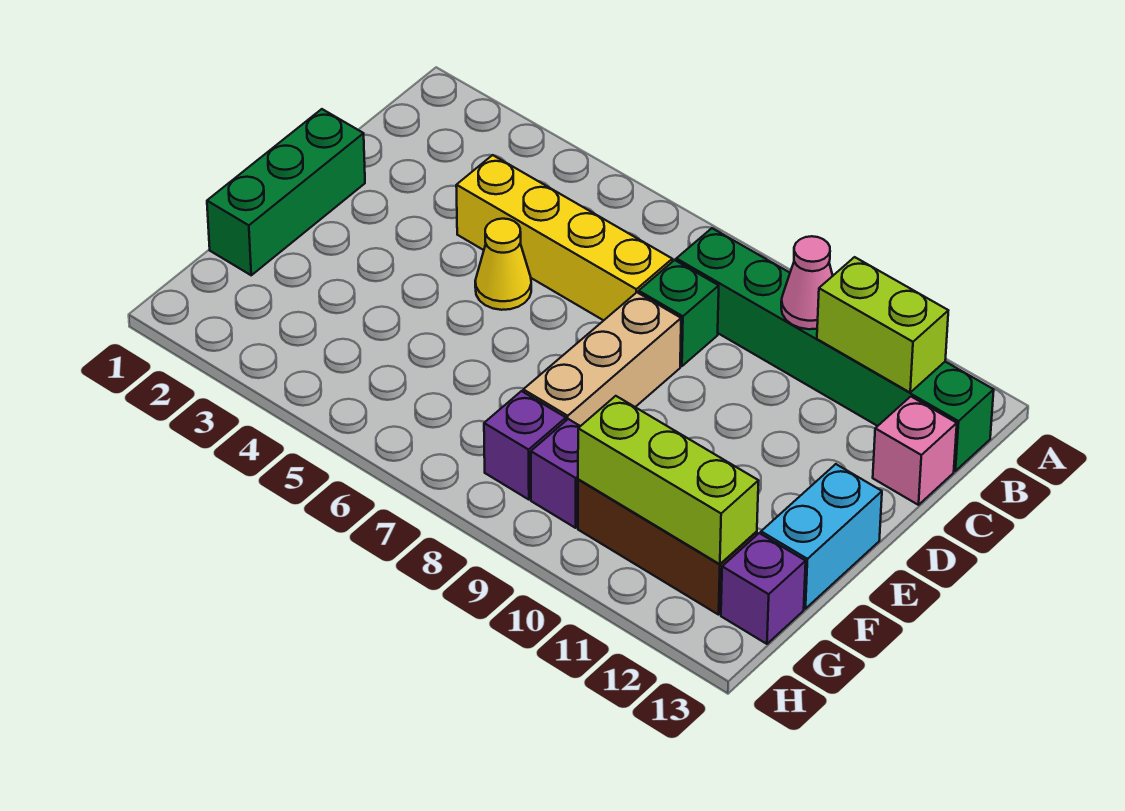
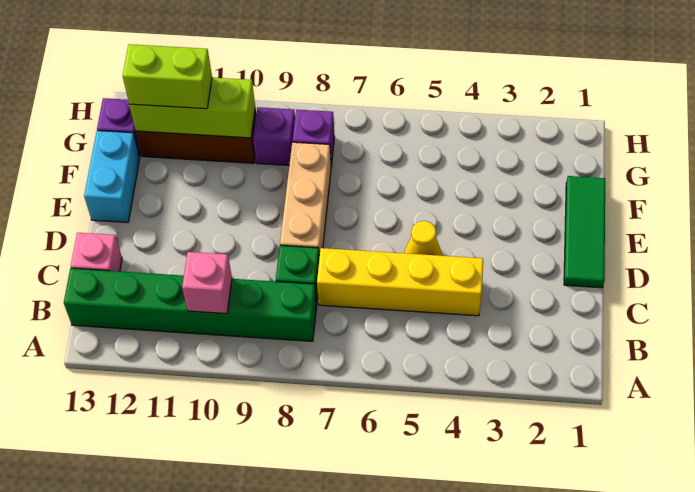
pink cone B10 level 2 -> pink brick B10 level 2
lime brick B11:B12 level 2 -> lime brick G11:G12 level 3
green brick D1:F1 level 1 -> green tile D1:F1 level 1

